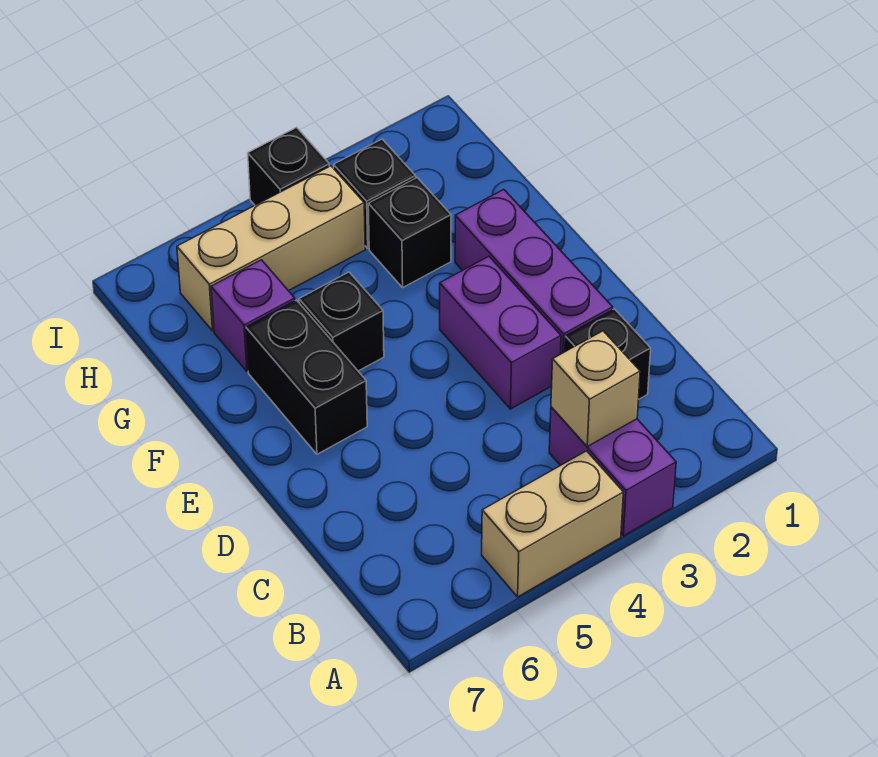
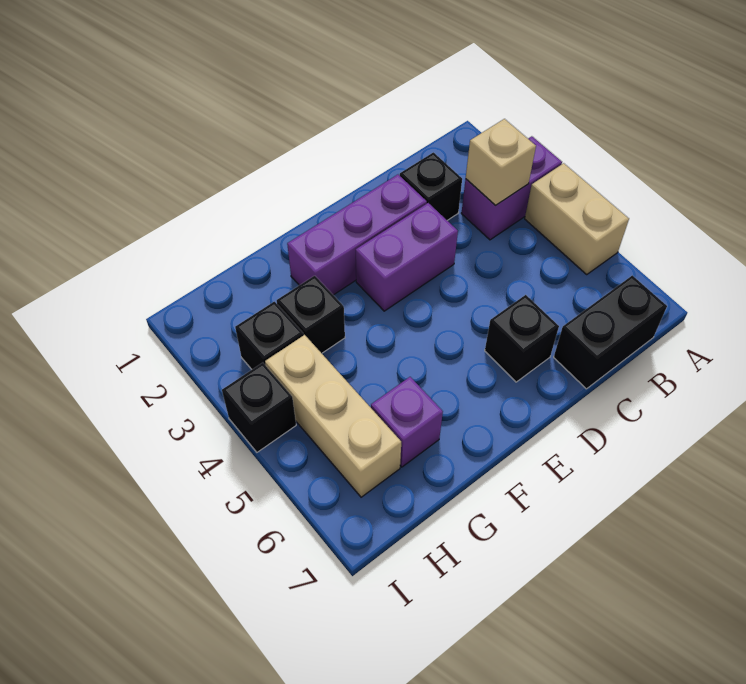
black brick E6:F6 level 1 -> black brick B7:C7 level 1
black brick F5 level 1 -> black brick D6 level 1

